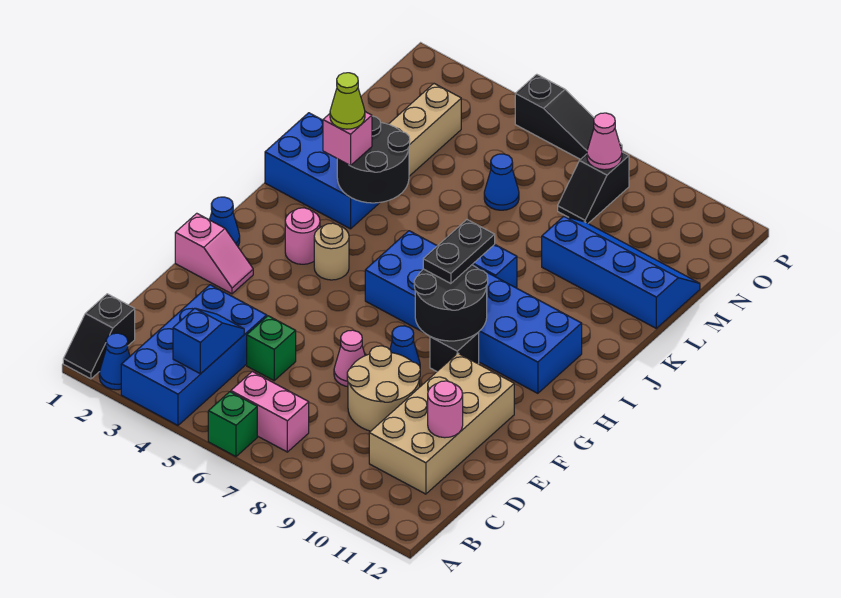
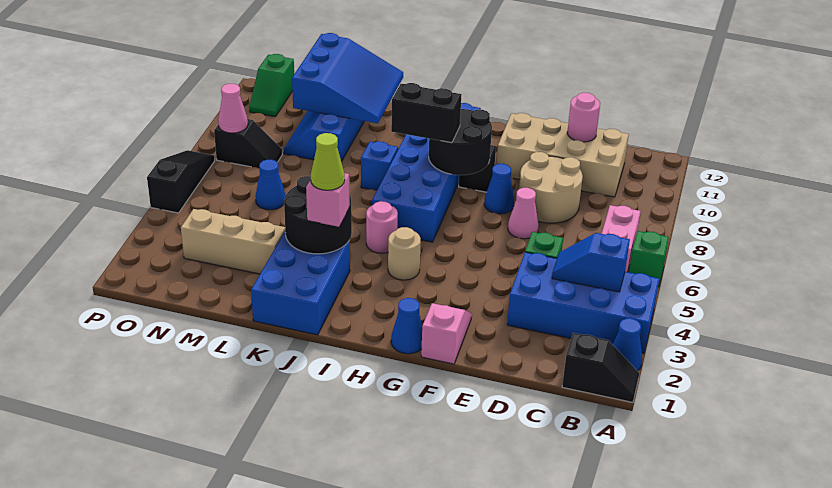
pink round brick H3 level 1 -> pink round brick I5 level 1
black plate H8:I8 level 3 -> black brick H8:I8 level 3
none -> blue slope K10:M12 level 2 top M
none -> green slope O11:O12 level 1 top 12

